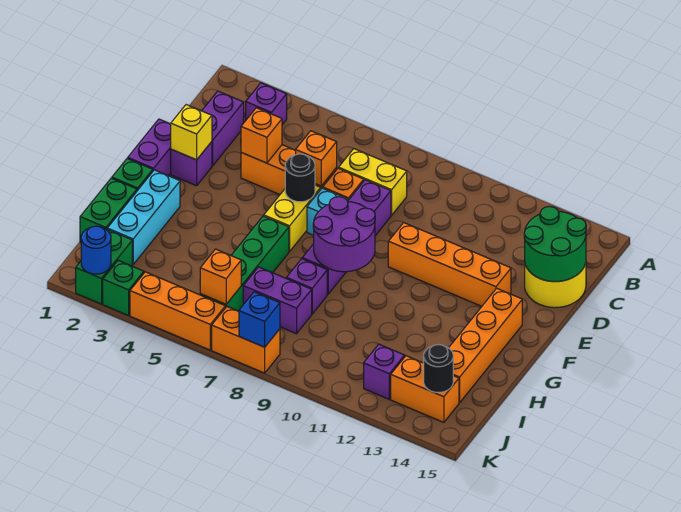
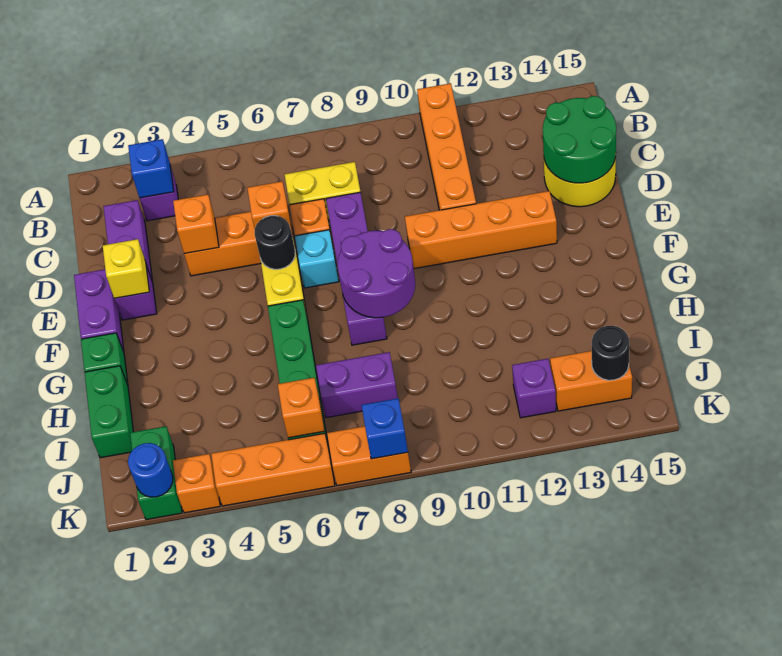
none -> blue brick B3 level 2
orange brick F14:I14 level 1 -> orange brick A11:D11 level 1
cyan brick G2:I2 level 1 -> none
purple brick H8 level 1 -> none
green brick K3 level 1 -> orange brick K3 level 1

